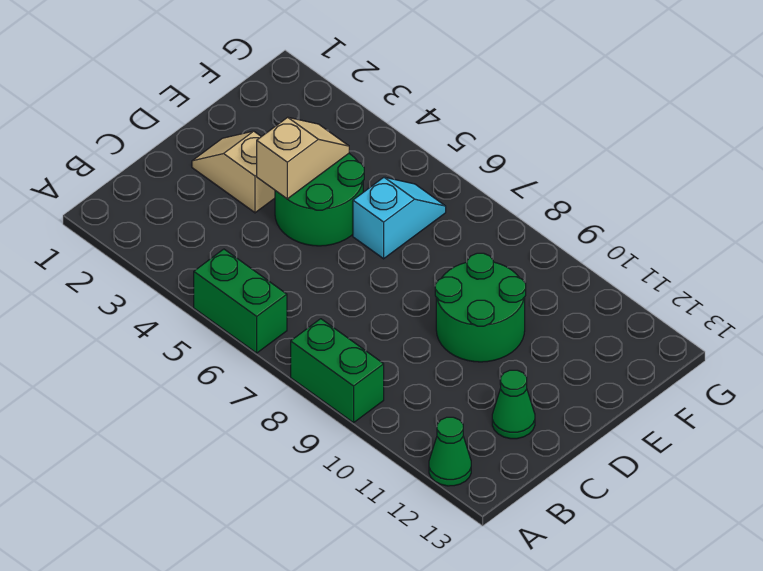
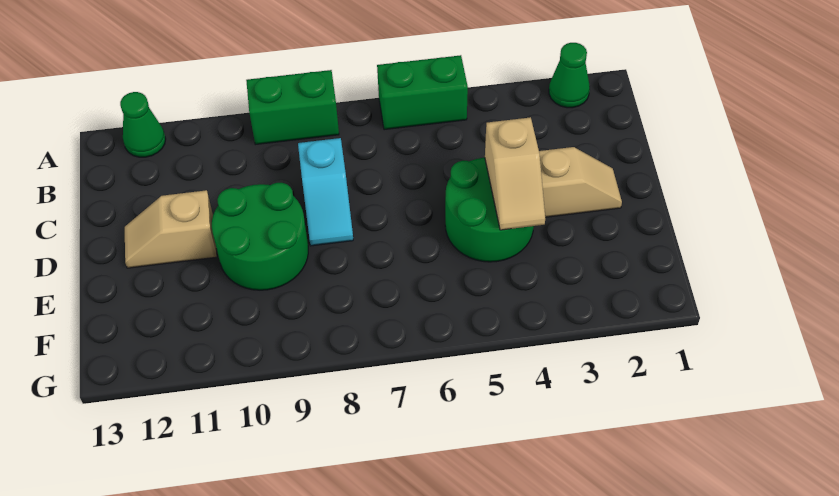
green cone C12 level 1 -> green cone A2 level 1
none -> tan slope D11:D12 level 1 top 11
cyan slope E6:F6 level 1 top E -> cyan slope C8:D8 level 1 top C

